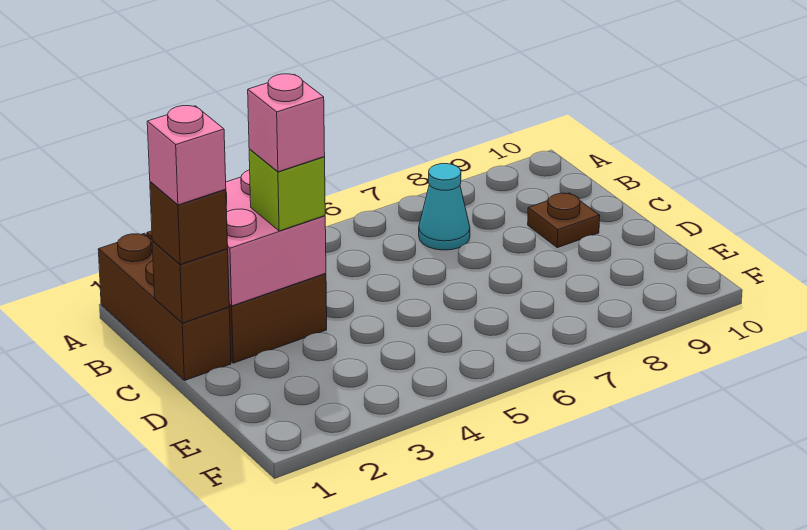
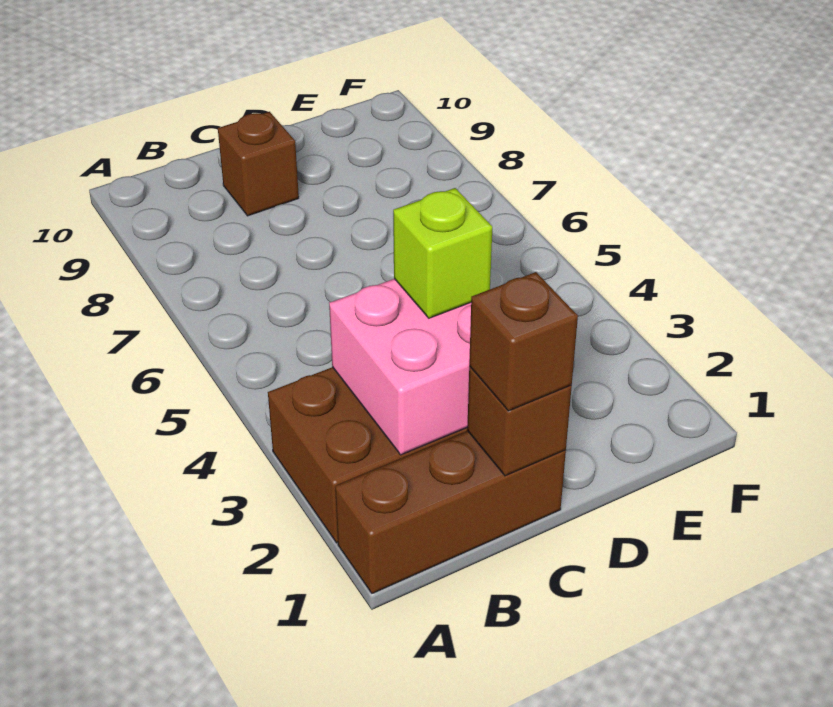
cyan cone B7 level 1 -> none
pink brick C1 level 4 -> none
pink brick C3 level 4 -> none
brown plate C9 level 1 -> brown brick C9 level 1

